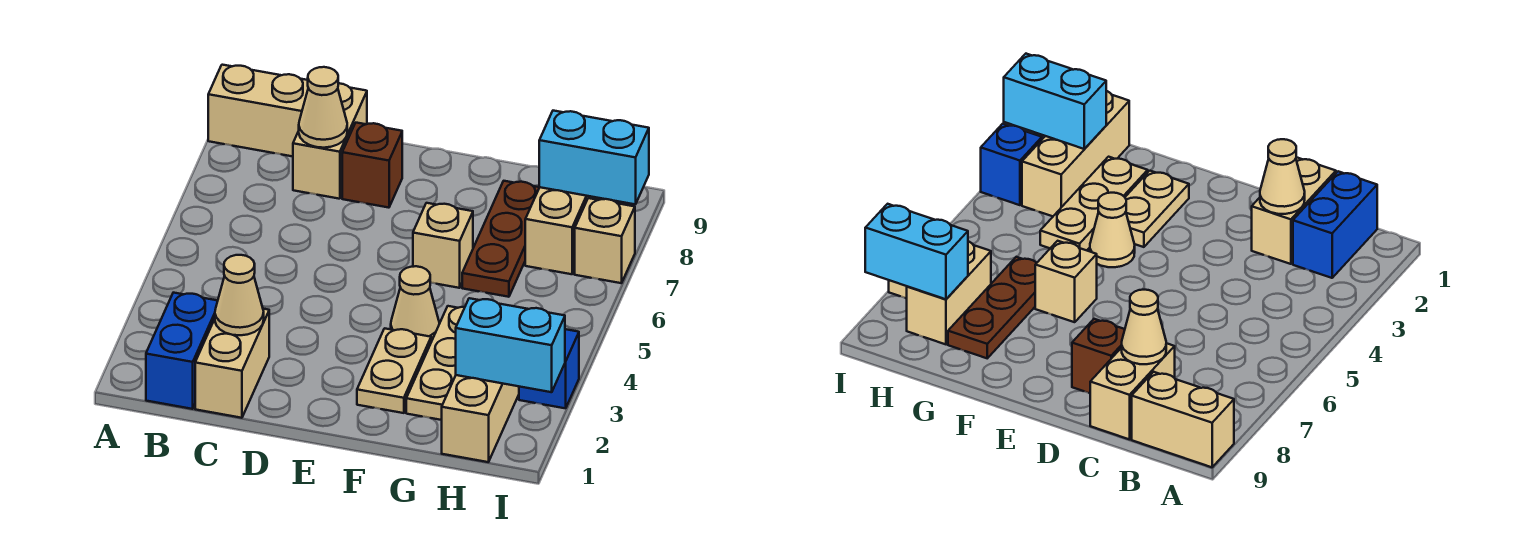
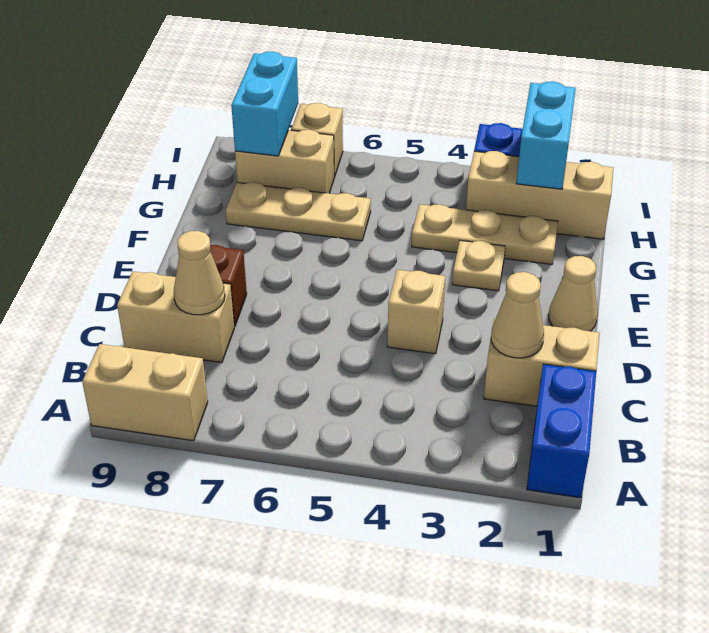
tan brick A9:B9 level 1 -> tan brick A8:A9 level 1
blue brick B1:B2 level 1 -> blue brick A1:B1 level 1
tan plate F2:F3 level 1 -> tan plate F3 level 1
tan cone F4 level 1 -> tan cone E1 level 1
tan brick F6 level 1 -> tan brick D4 level 1
brown plate G6:G8 level 1 -> tan plate G6:G8 level 1

